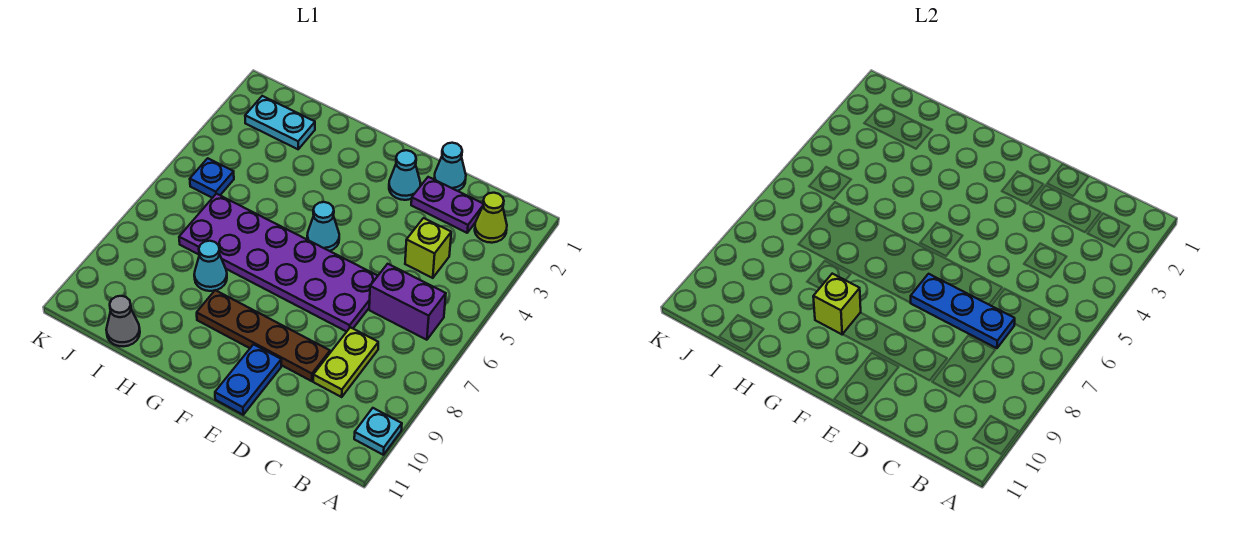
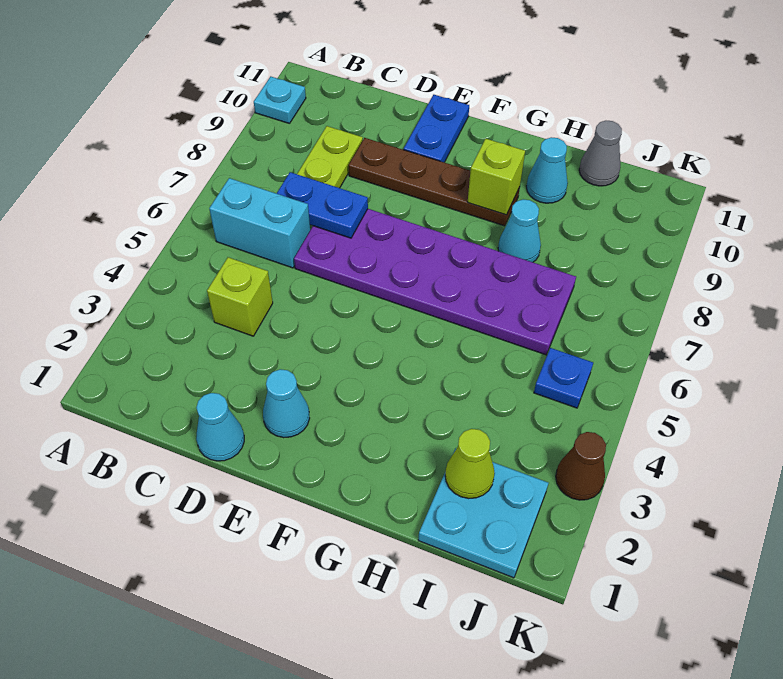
lime cone B2 level 1 -> lime cone I2 level 2
purple brick B6:C6 level 1 -> cyan brick B6:C6 level 1
purple plate C2:D2 level 1 -> none
blue plate C7:E7 level 2 -> blue plate C7:D7 level 2
cyan cone F5 level 1 -> cyan cone H10 level 1
cyan plate I2:J2 level 1 -> cyan plate I1:J2 level 1
none -> brown cone K3 level 1

